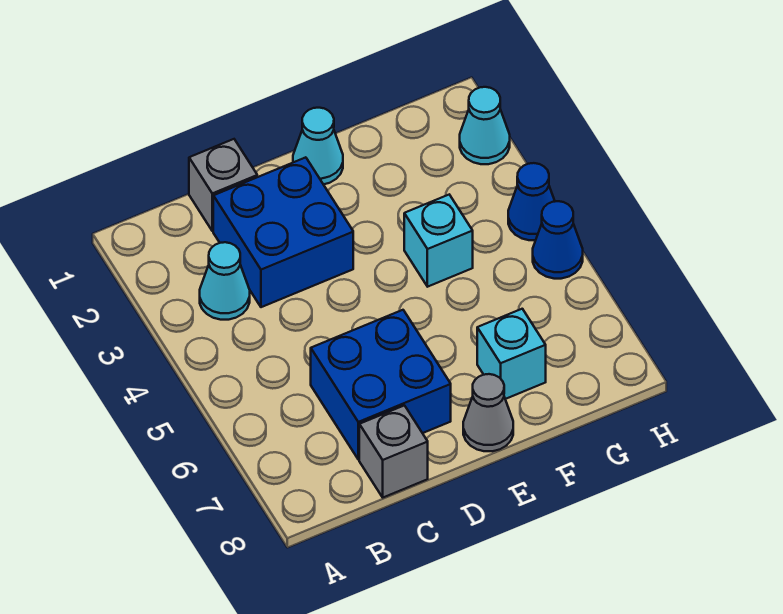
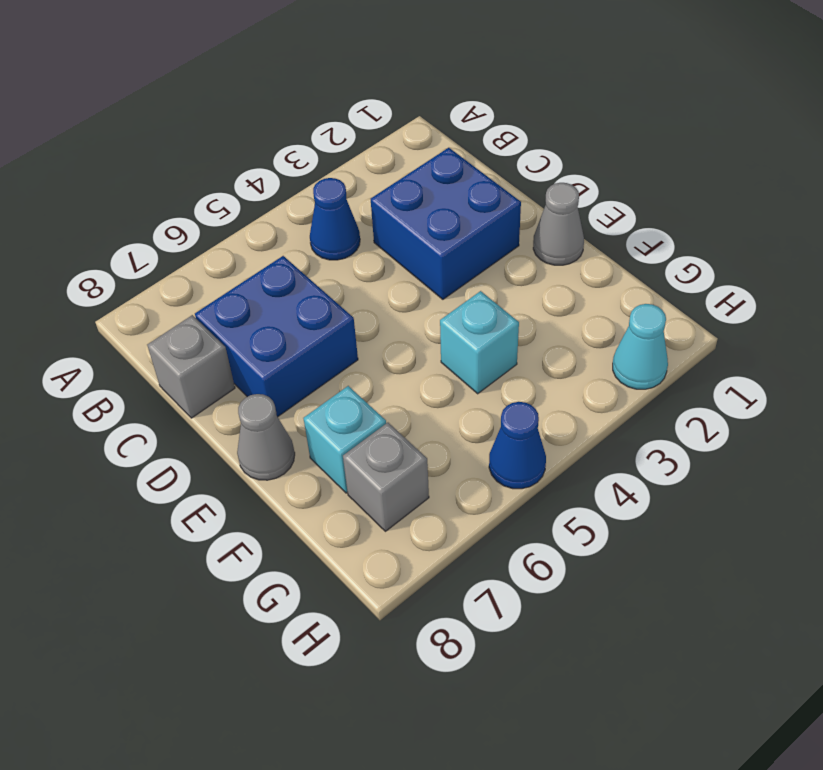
cyan cone B3 level 1 -> none
grey brick C1 level 1 -> grey brick G7 level 1
cyan cone E1 level 1 -> grey cone E1 level 1
blue cone H4 level 1 -> blue cone B4 level 1

